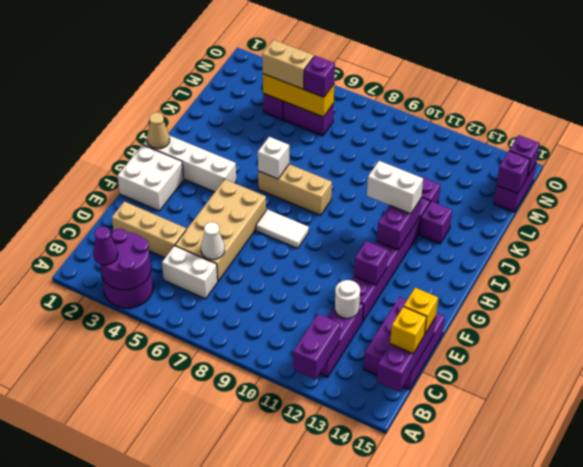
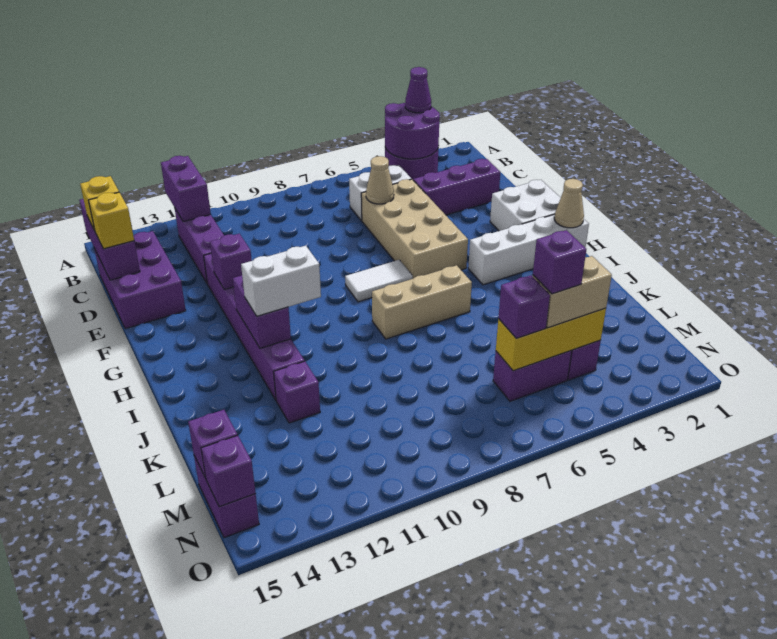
tan brick D2:D4 level 1 -> purple brick D2:D4 level 1
white cone D6 level 2 -> tan cone D6 level 2
white round brick D12 level 2 -> none
white brick I6 level 2 -> none
purple brick J13 level 1 -> purple brick M5 level 4

